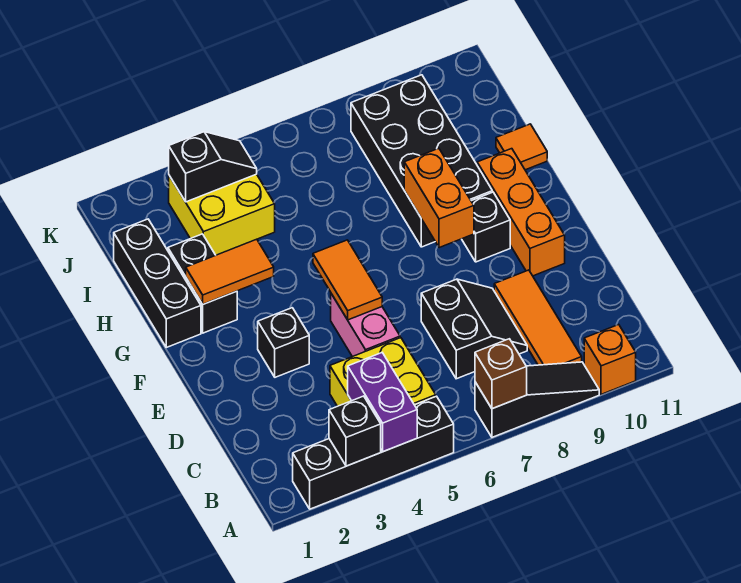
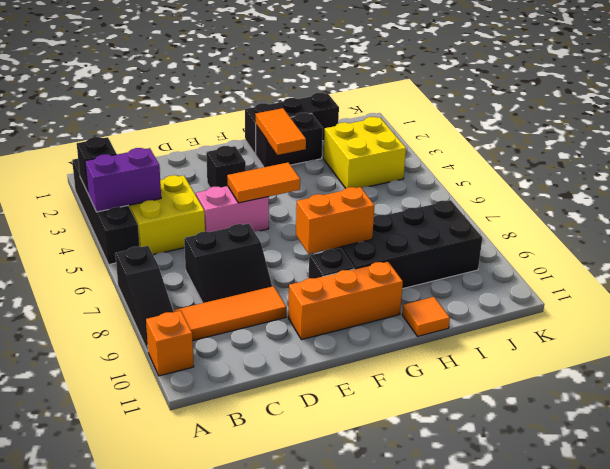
brown brick A7 level 2 -> none
black slope J3:J4 level 2 top 3 -> none

